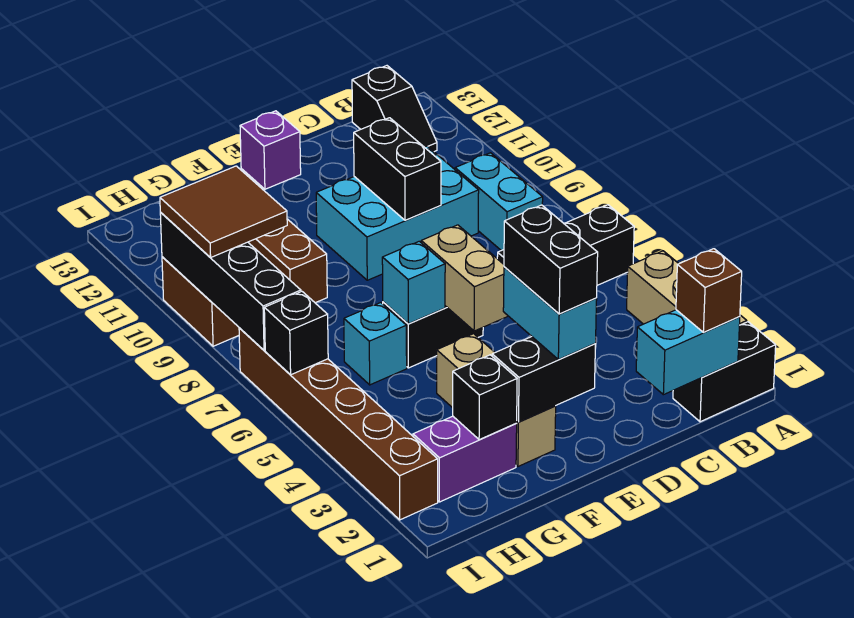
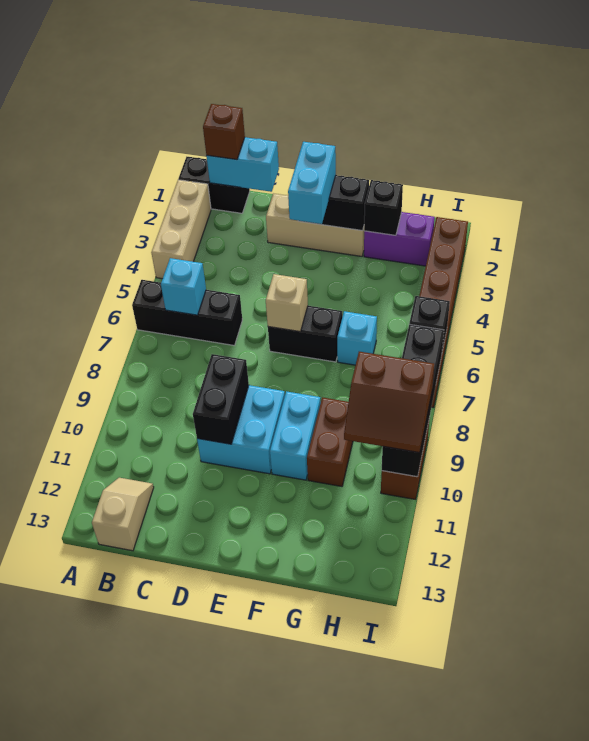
cyan brick B8:B9 level 1 -> cyan brick F9:F10 level 1
black slope B12:B13 level 1 top 13 -> tan slope B12:B13 level 1 top 13
cyan brick C9:E10 level 1 -> cyan brick D9:E10 level 1
black brick E2:E3 level 4 -> none
tan brick E5:E6 level 2 -> tan brick E6 level 2
purple brick E13 level 1 -> none
tan brick F2:F4 level 1 -> tan brick D2:F2 level 1
cyan brick F6 level 2 -> cyan brick B6 level 2
brown tile H9:I10 level 3 -> brown slope H9:I10 level 3 top 9

